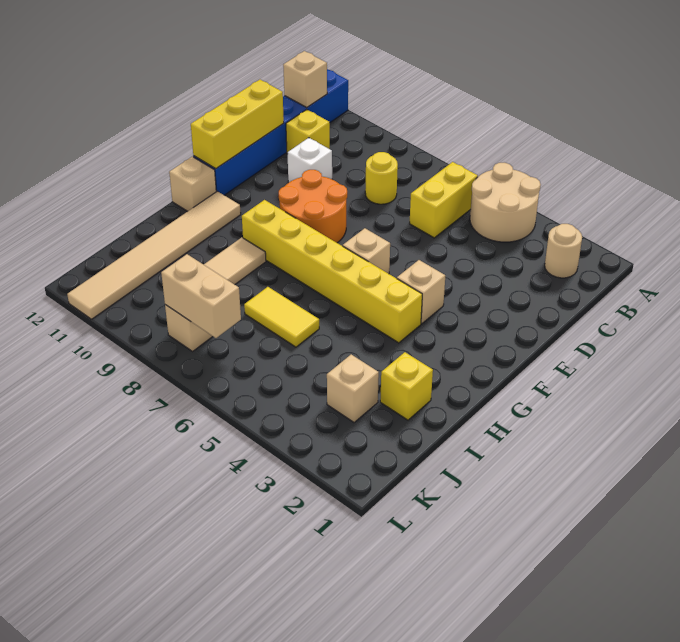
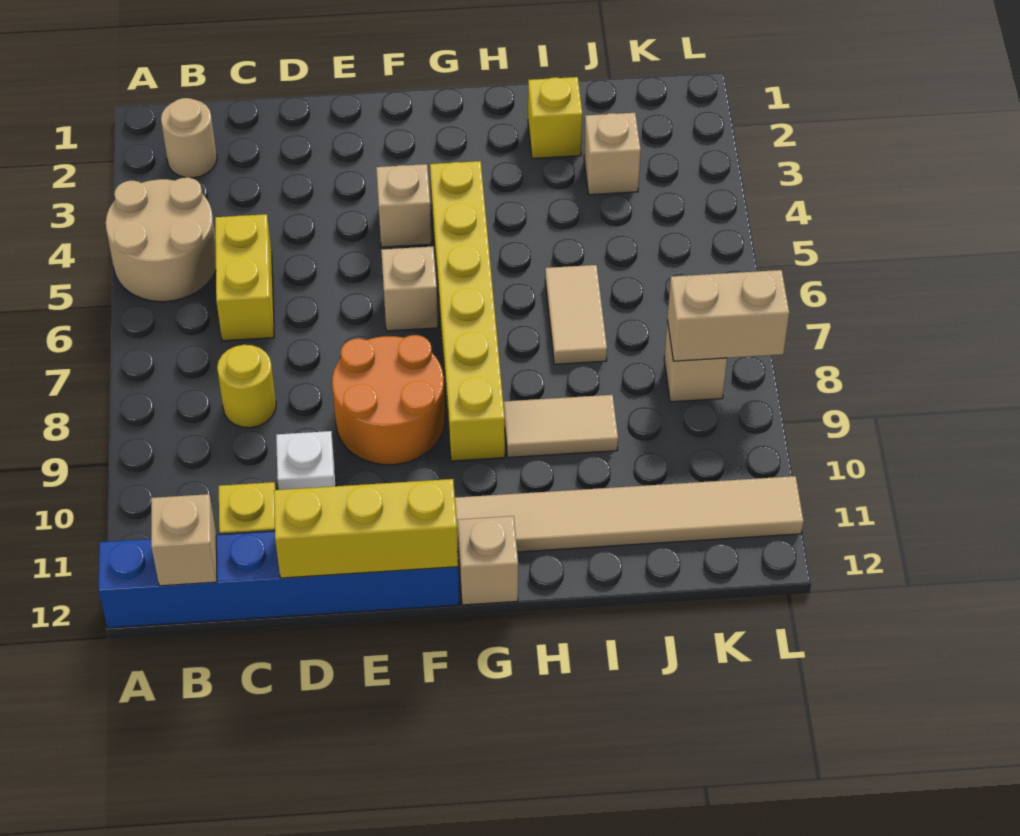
yellow brick B6:C6 level 1 -> yellow brick C5:C6 level 1
yellow tile I6:I7 level 1 -> tan tile I6:I7 level 1
tan brick K7:K8 level 2 -> tan brick K8:L8 level 2

